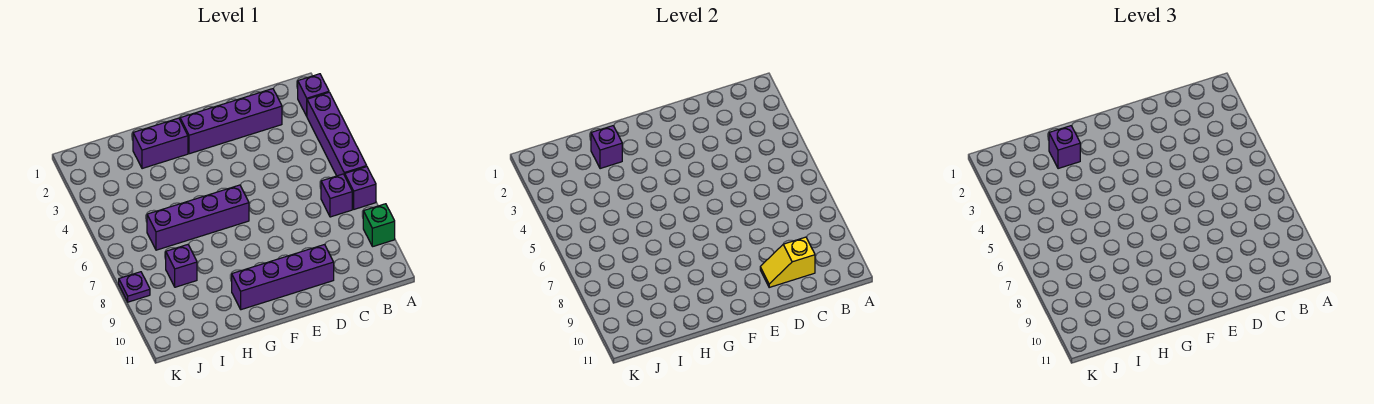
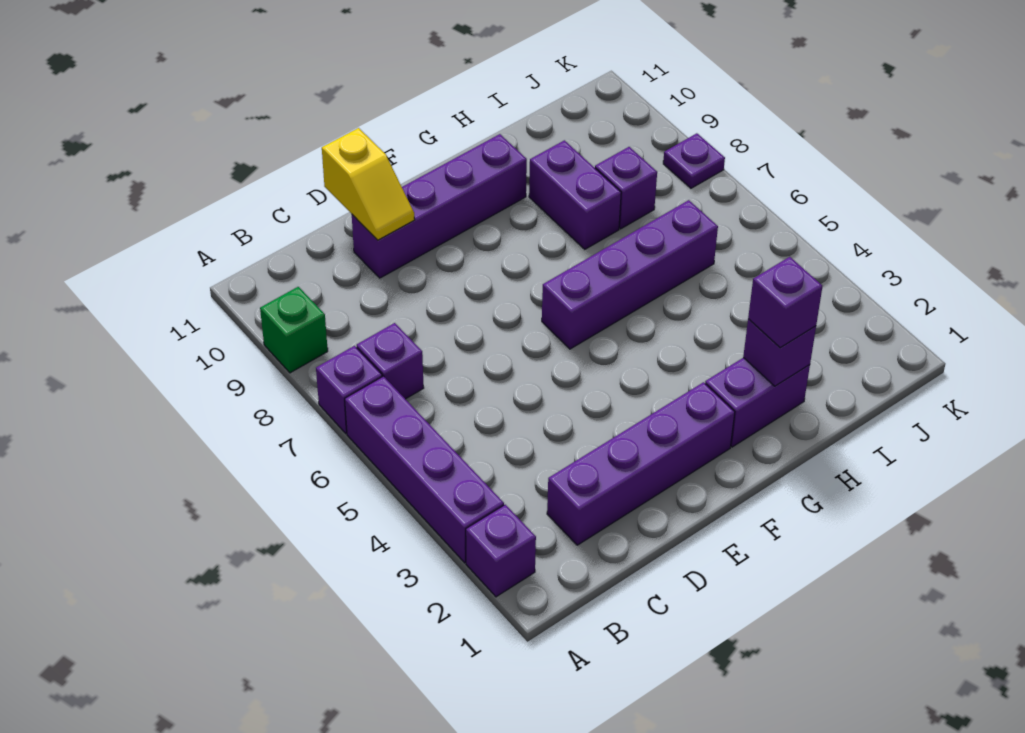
yellow slope C10:D10 level 2 top C -> yellow slope D10:D11 level 2 top 11
none -> purple brick H8:H9 level 1

